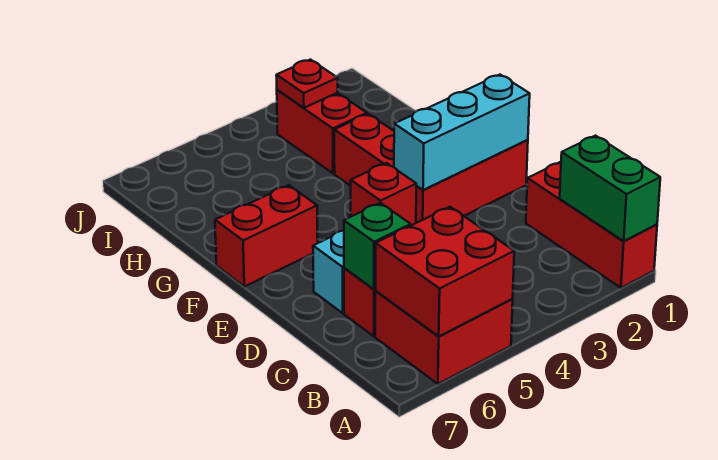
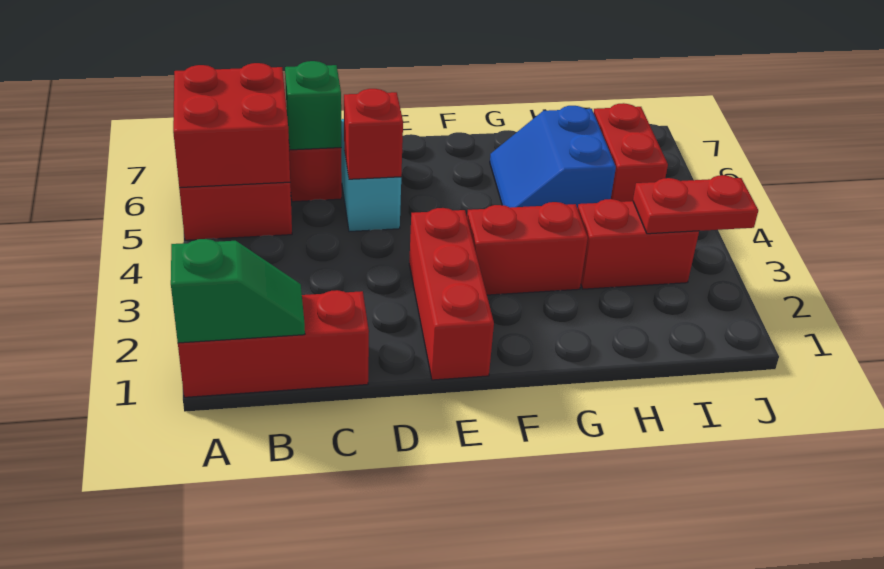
green brick A1:B1 level 2 -> green slope A1:B1 level 2 top A
cyan brick E1:E3 level 2 -> none
red brick F6:F7 level 1 -> red brick I5:I6 level 1
none -> blue slope G5:H6 level 1 top H
red plate I3 level 2 -> red plate I3:J3 level 2

